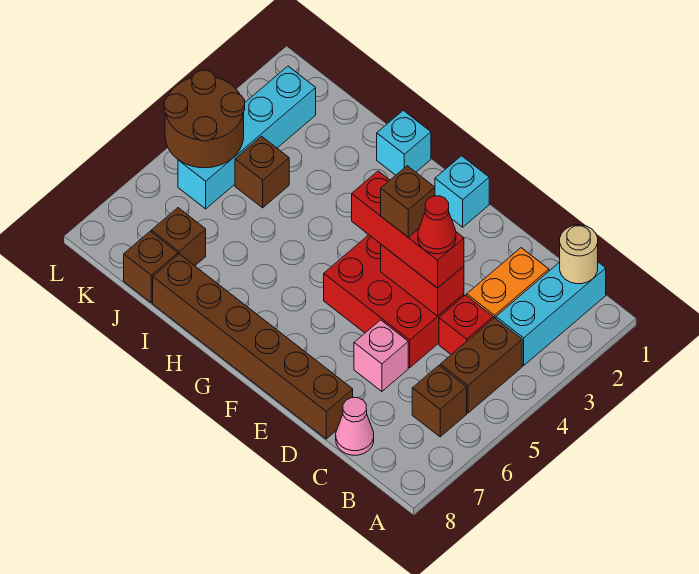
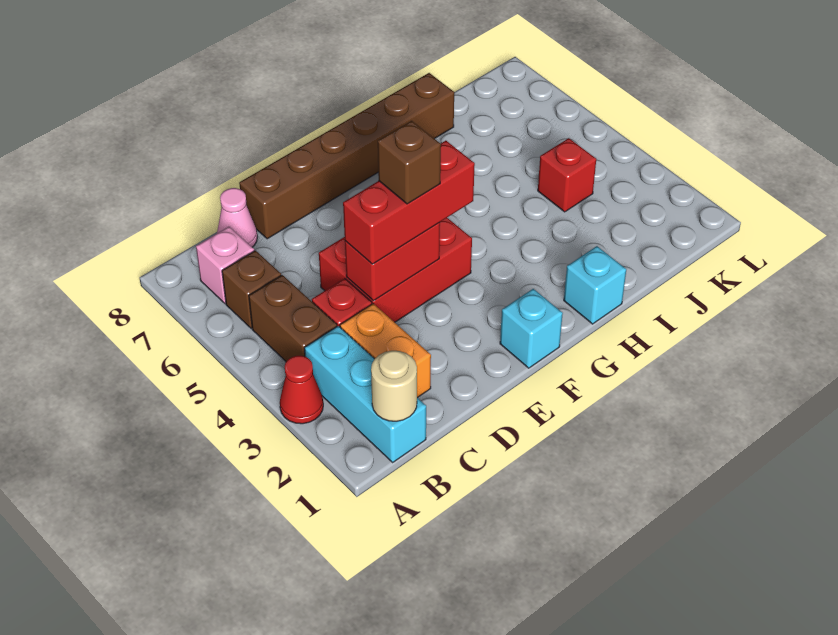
red cone D4 level 4 -> red cone A3 level 1
pink brick D6 level 1 -> pink brick B7 level 1
brown brick J4 level 1 -> red brick J4 level 1
brown brick J7 level 1 -> none
brown brick J8 level 1 -> none
cyan brick K2:K5 level 1 -> none
brown round brick K4:L5 level 2 -> none

